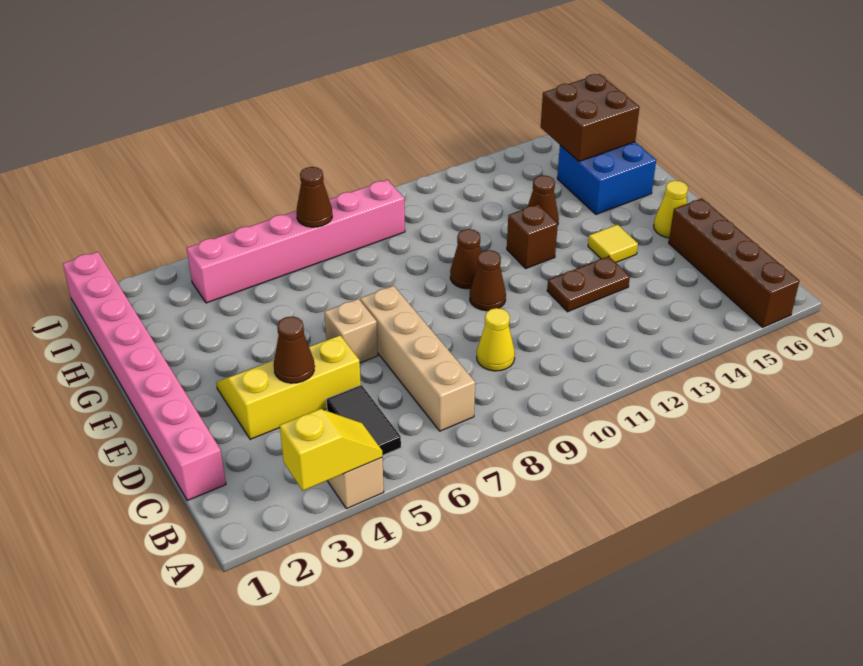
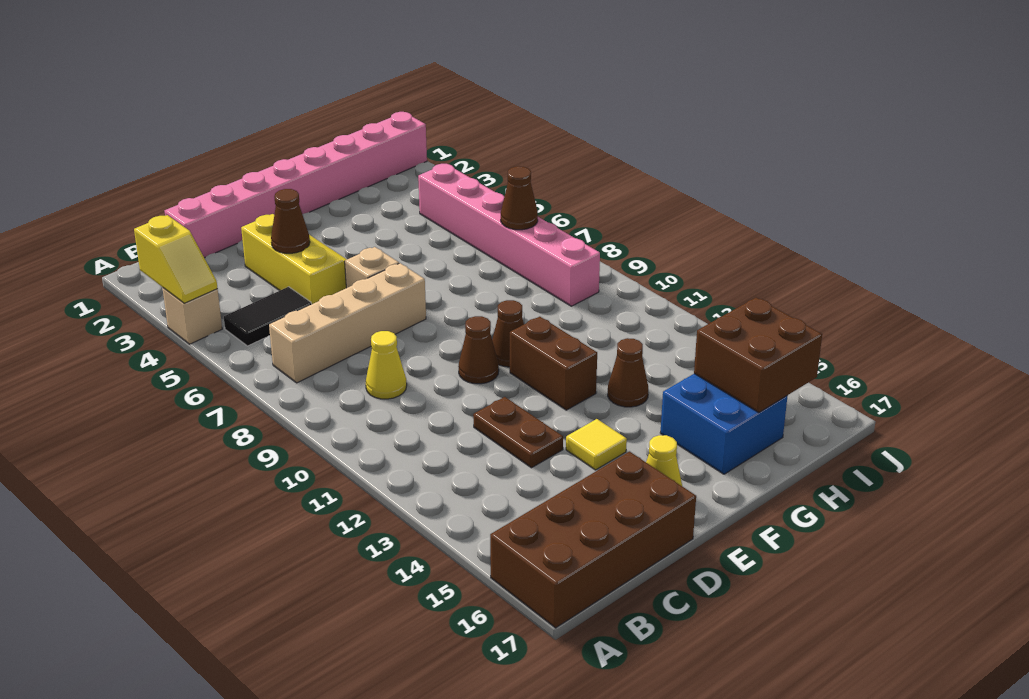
brown brick A16:D16 level 1 -> brown brick A16:D17 level 1
brown brick F12 level 1 -> brown brick F11:F12 level 1

